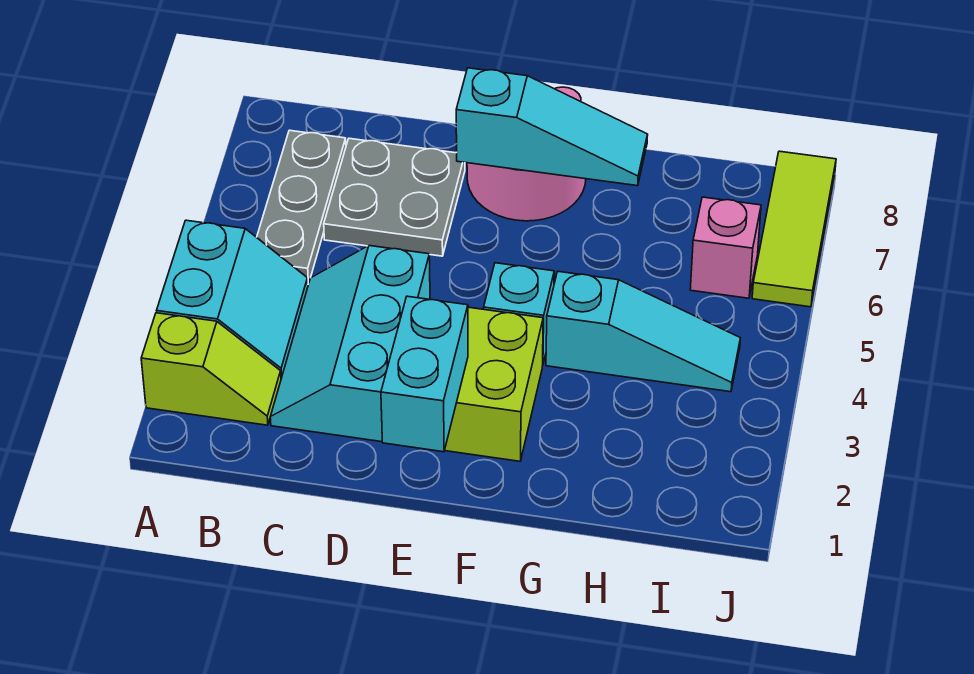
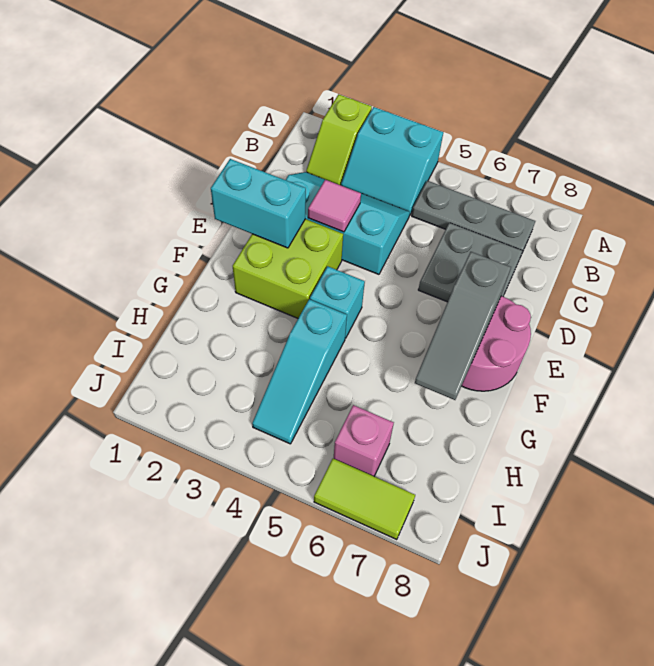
none -> pink tile D3 level 2
cyan slope E7:G7 level 2 top E -> grey slope E7:G7 level 2 top E
lime tile J6:J8 level 1 -> lime tile J6:J7 level 1

